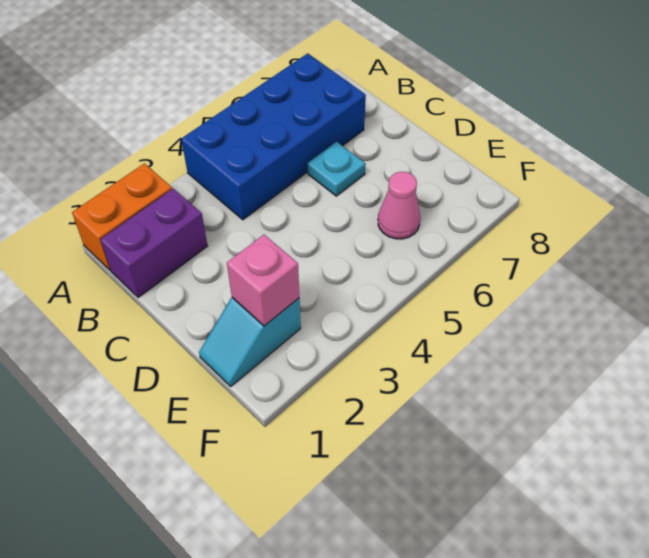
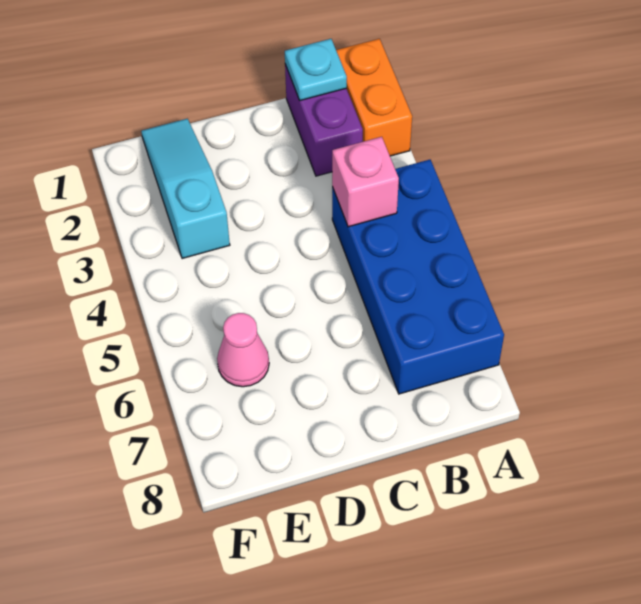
cyan plate C6 level 1 -> cyan plate B1 level 2
cyan slope E1:E2 level 1 top 2 -> cyan slope E1:E3 level 1 top 3
pink brick E2 level 2 -> pink brick B4 level 2

